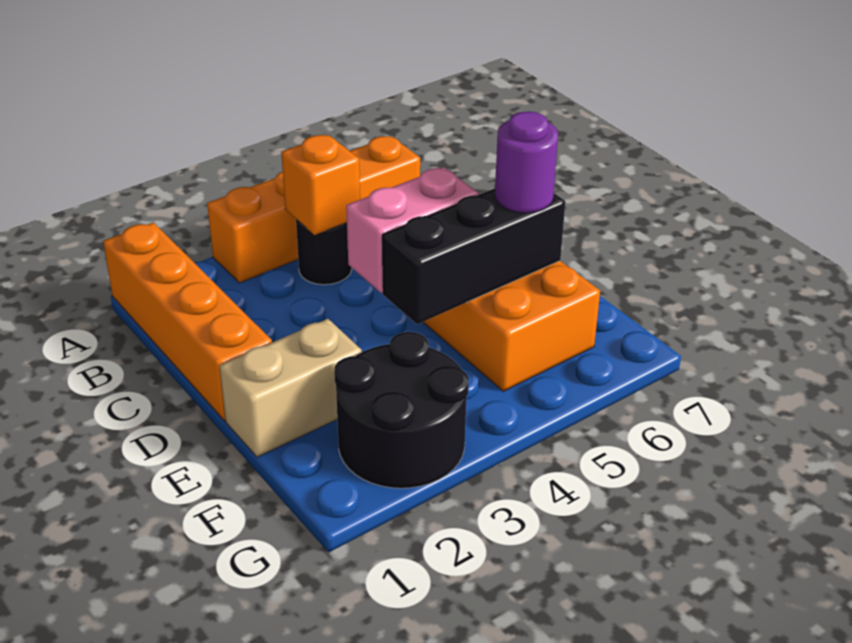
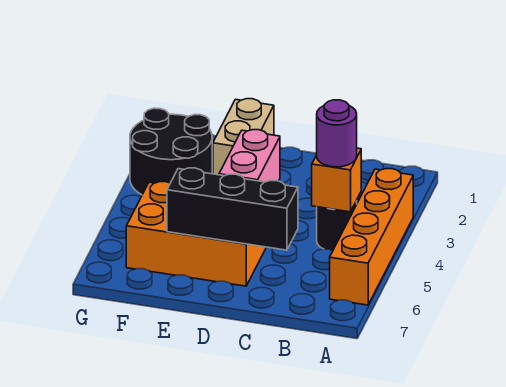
orange brick A1:D1 level 1 -> none
black brick E4:E6 level 2 -> black brick C6:E6 level 2
purple round brick E6 level 3 -> purple round brick B4 level 3

